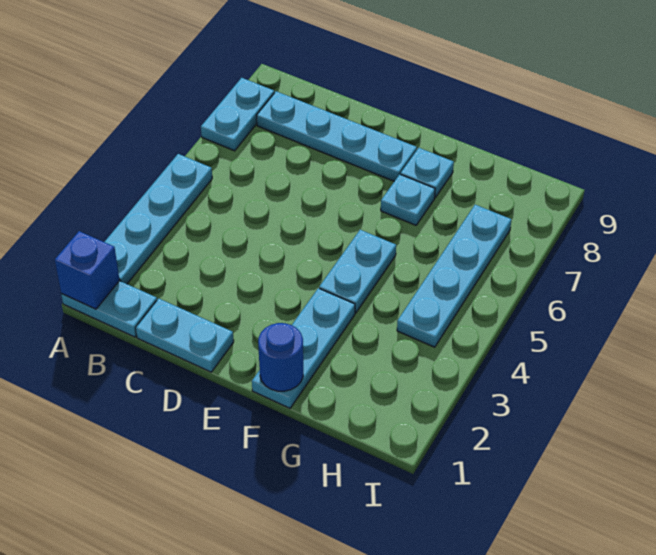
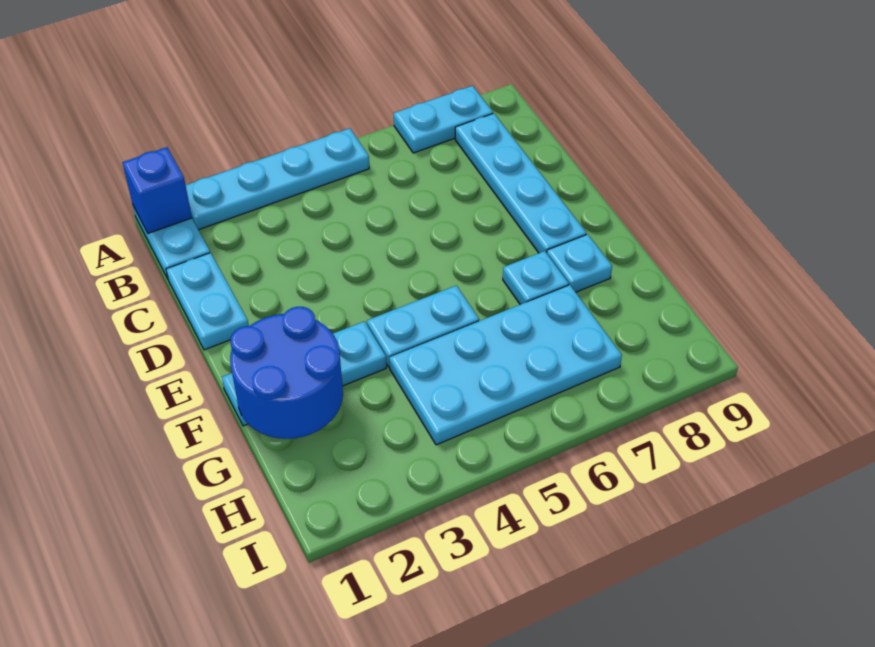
blue round brick F1 level 2 -> blue round brick F1:G2 level 2
cyan plate H4:H7 level 1 -> cyan plate G4:H7 level 1

